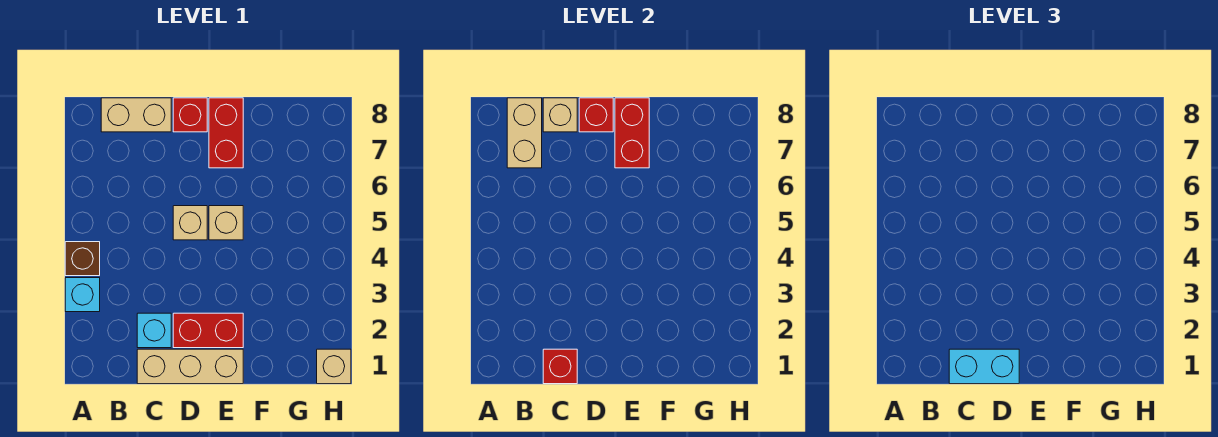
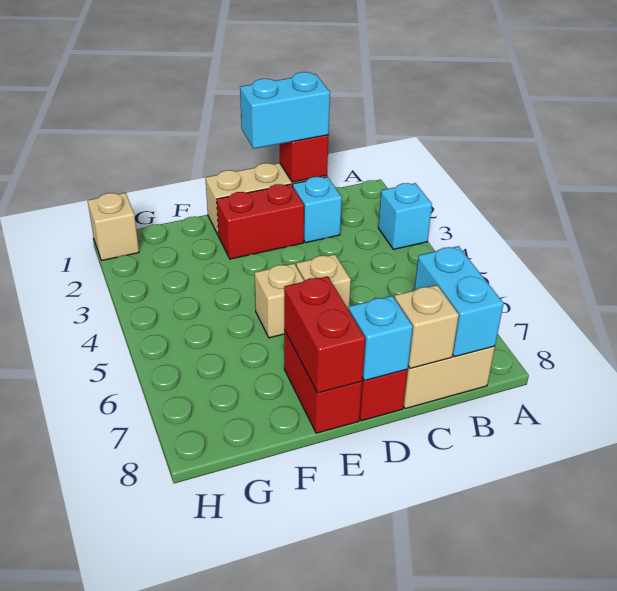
brown brick A4 level 1 -> none
tan brick B7:B8 level 2 -> cyan brick B7:B8 level 2
red brick D8 level 2 -> cyan brick D8 level 2

